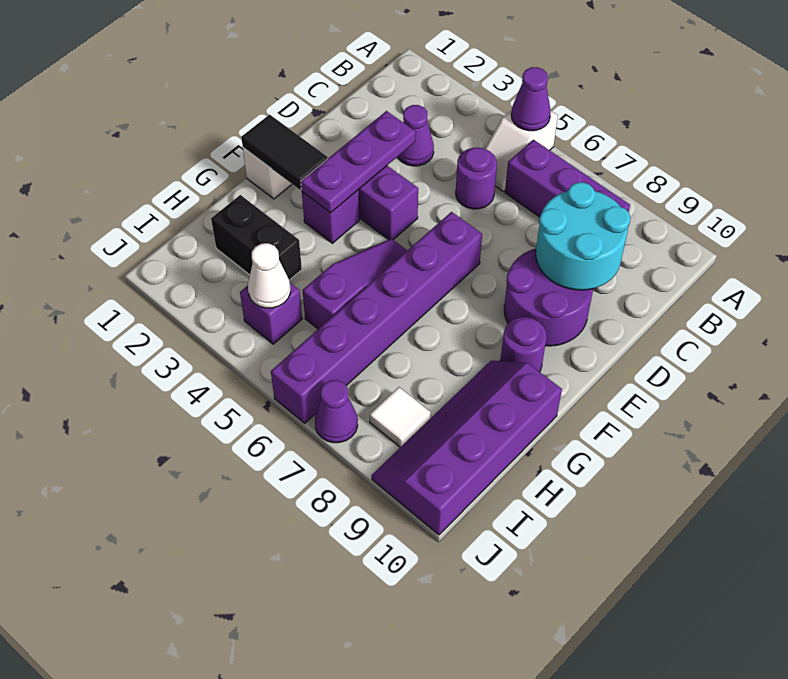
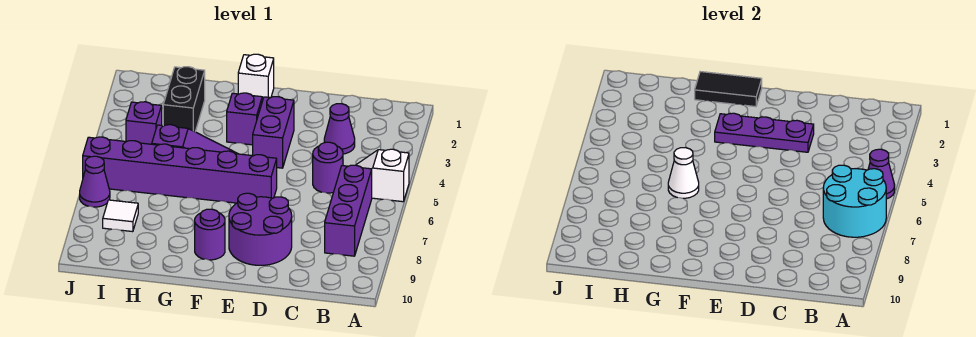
cyan round brick C8:D9 level 2 -> cyan round brick A6:B7 level 2
black tile F1:F2 level 2 -> black tile F1:G1 level 2
purple slope G9:J10 level 1 top 10 -> none
white cone I4 level 2 -> white cone G6 level 2

